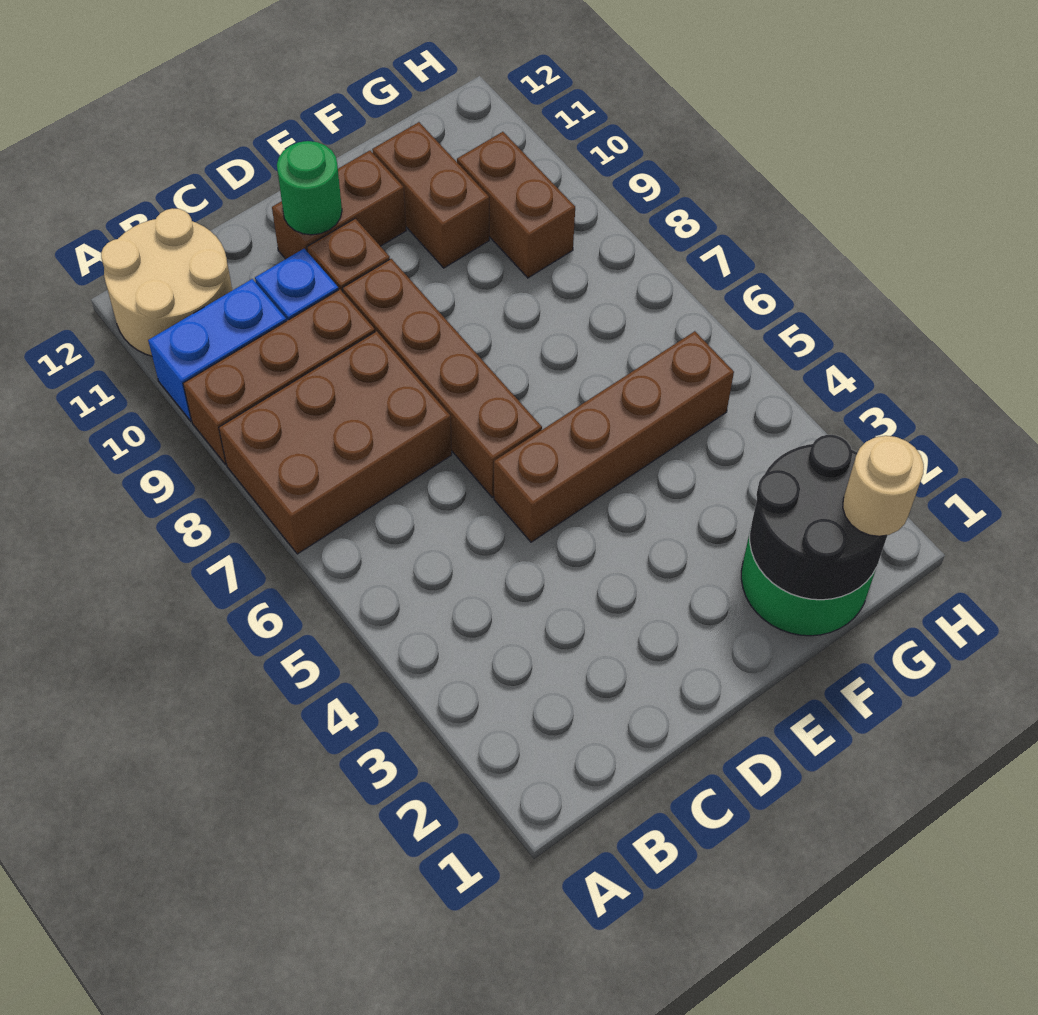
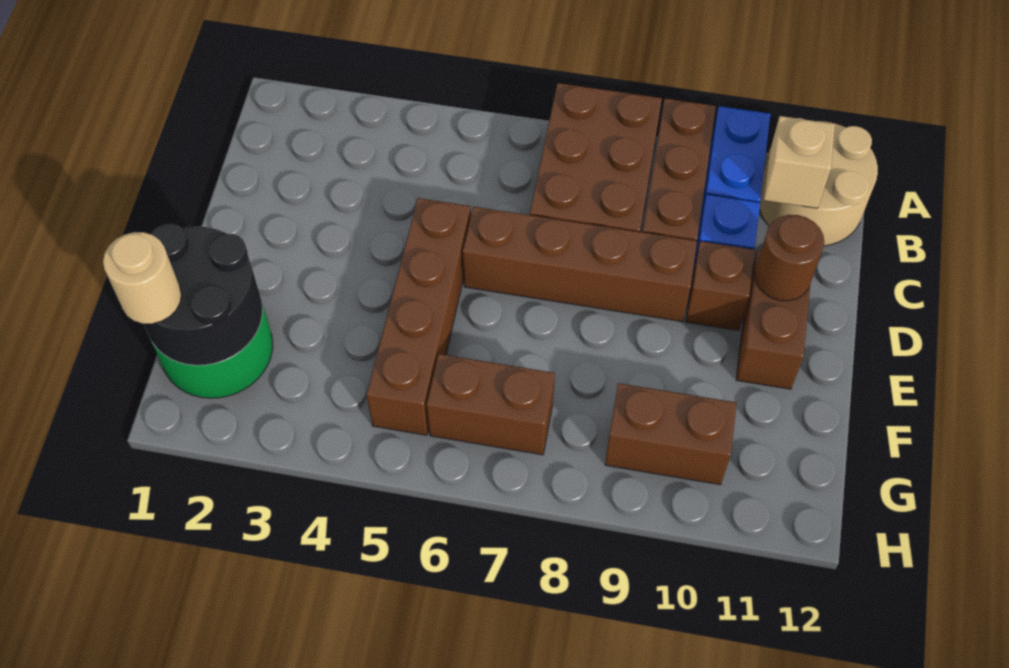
none -> tan brick B11 level 2
green round brick D11 level 2 -> brown round brick D11 level 2
brown brick F10:F11 level 1 -> brown brick G6:G7 level 1

